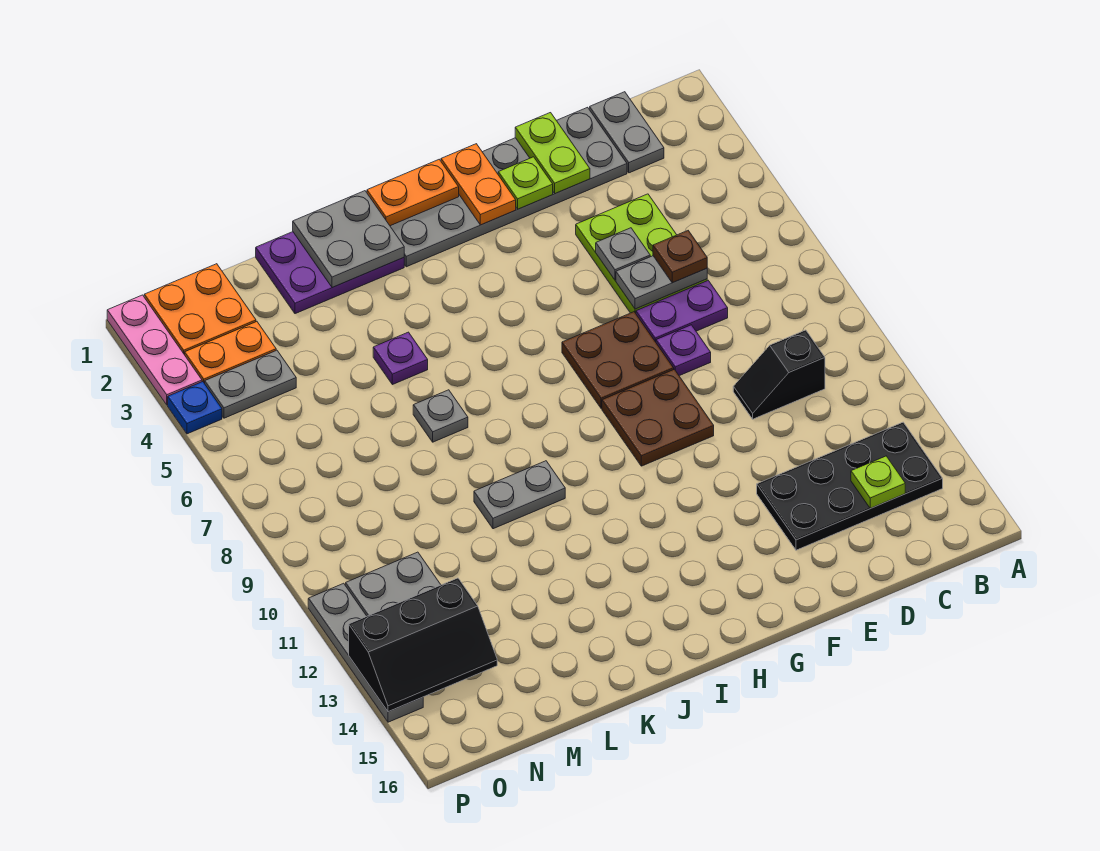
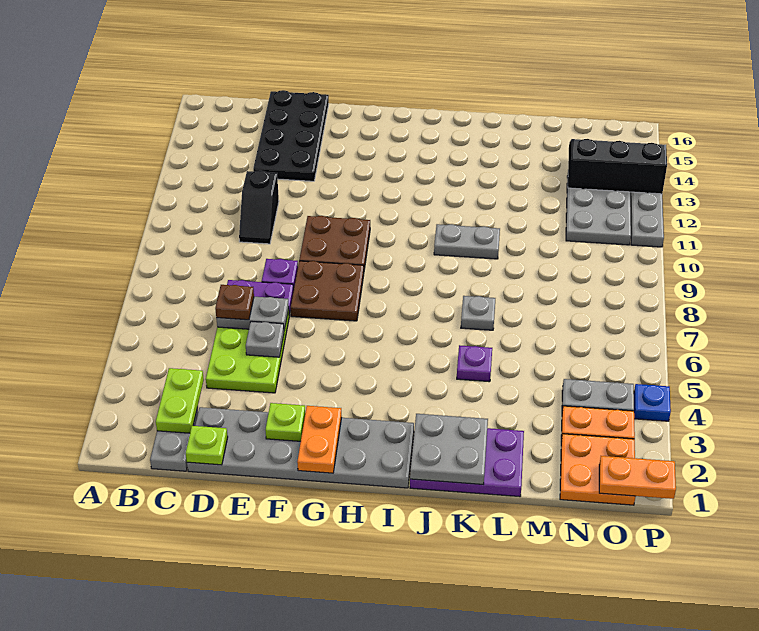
black plate B13:E14 level 1 -> black plate D13:E16 level 1
black slope C10:D10 level 1 top C -> black slope D10:D11 level 1 top 11
lime plate C14 level 2 -> lime plate D1 level 2
lime plate E1:E2 level 2 -> lime plate C2:C3 level 2
orange plate H1:I1 level 2 -> orange plate O1:P1 level 2
pink plate P1:P3 level 1 -> none

